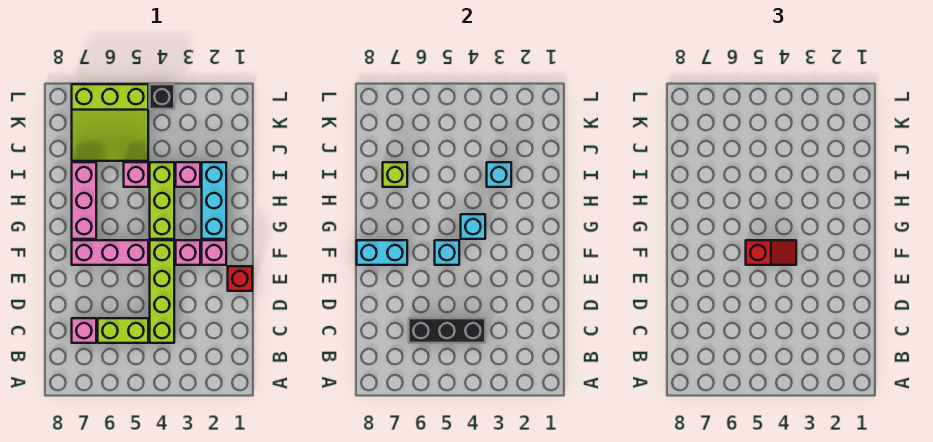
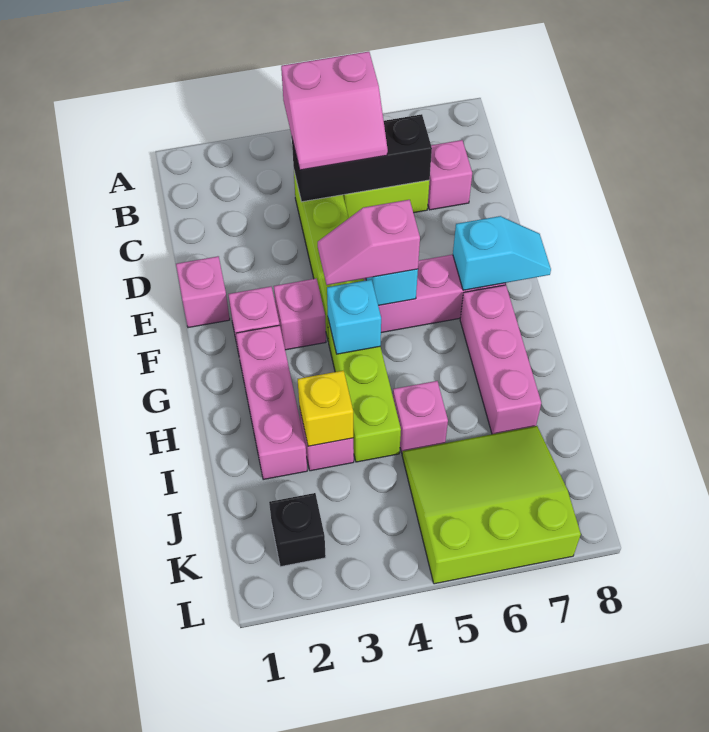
none -> pink slope B4:C5 level 3 top B
red brick E1 level 1 -> pink brick E1 level 1
red slope F4:F5 level 3 top 5 -> pink slope F4:F5 level 3 top 5
cyan brick F7:F8 level 2 -> cyan slope F7:F8 level 2 top 7
cyan brick G2:I2 level 1 -> pink brick G2:I2 level 1
cyan brick I3 level 2 -> yellow brick I3 level 2
lime brick I7 level 2 -> none
black brick L4 level 1 -> black brick K2 level 1

